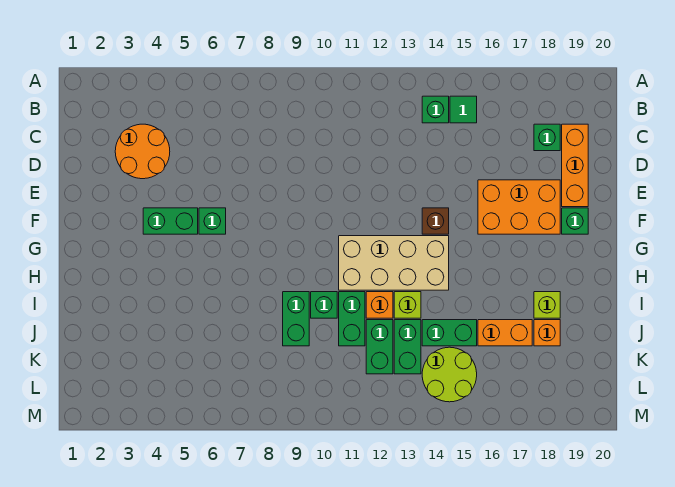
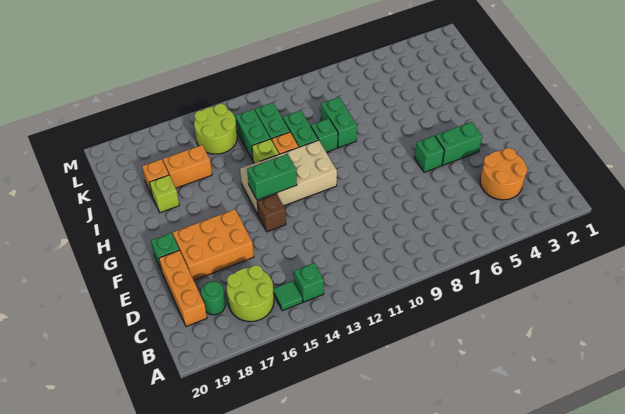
none -> lime round brick B16:C17 level 1
green brick C18 level 1 -> green round brick C18 level 1
green brick J14:J15 level 1 -> green brick G13:G14 level 2

